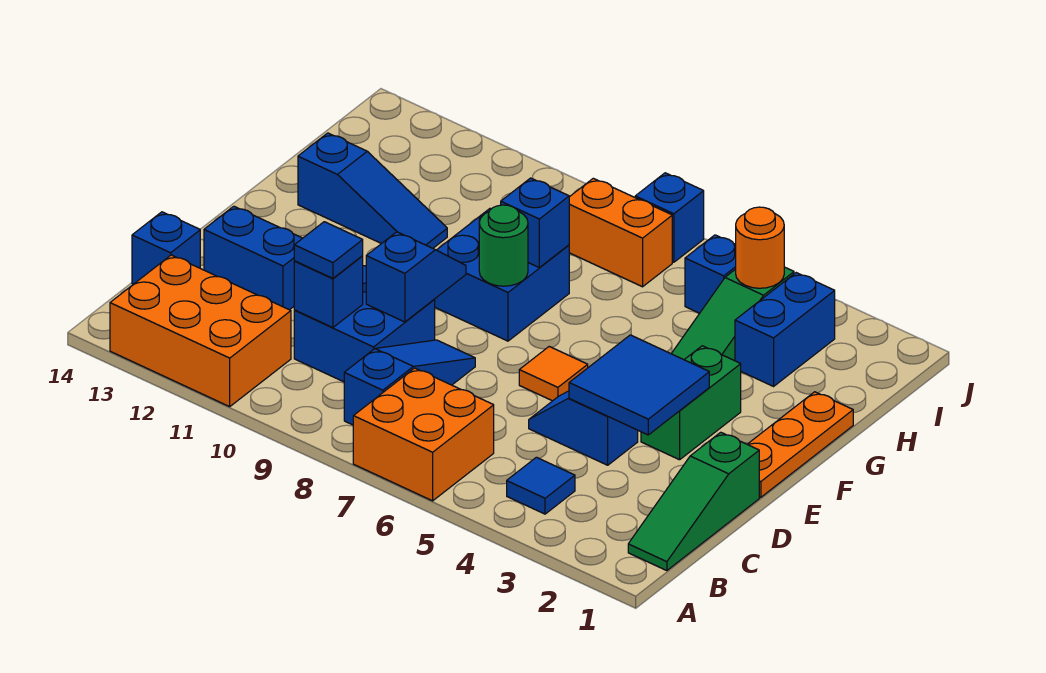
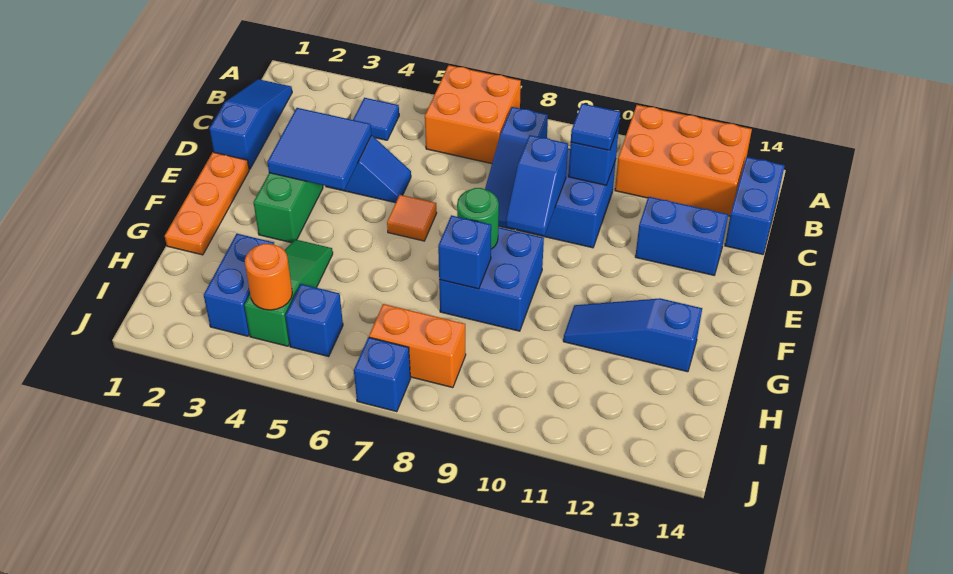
green slope B1:D1 level 1 top D -> blue slope B1:D1 level 1 top D
blue brick C14 level 1 -> blue brick B14:C14 level 1

